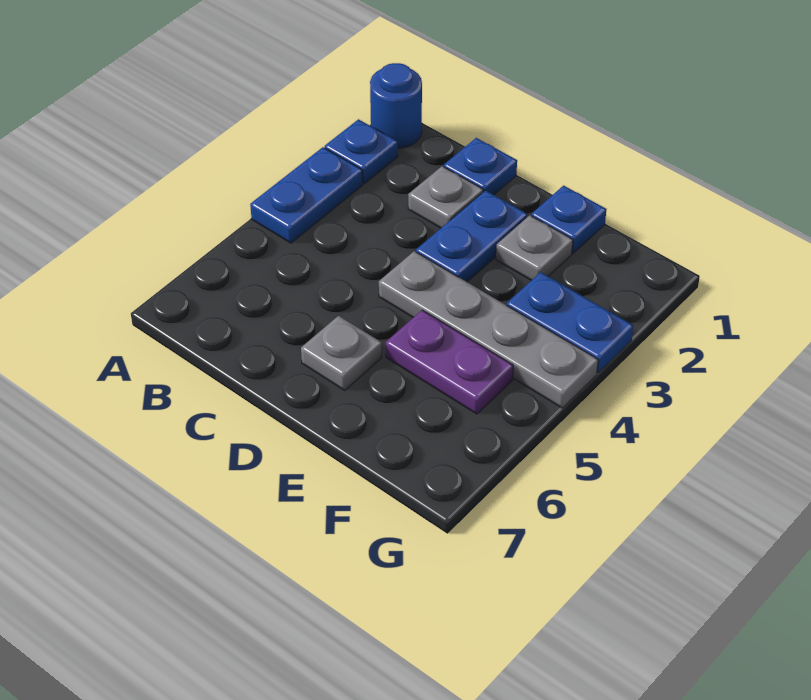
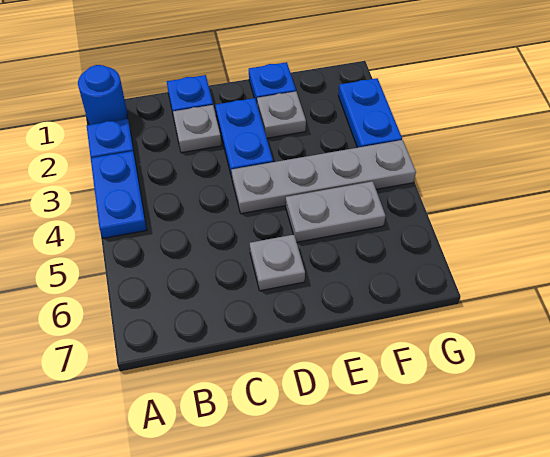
purple plate E5:F5 level 1 -> grey plate E5:F5 level 1
blue plate F3:G3 level 1 -> blue plate G2:G3 level 1

